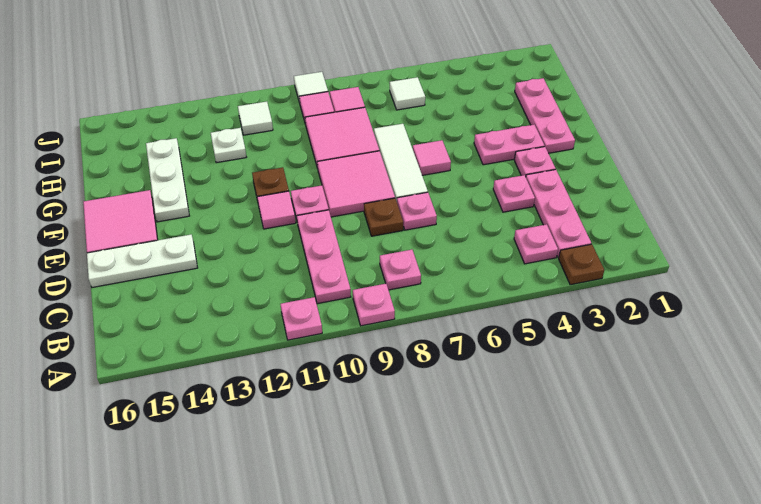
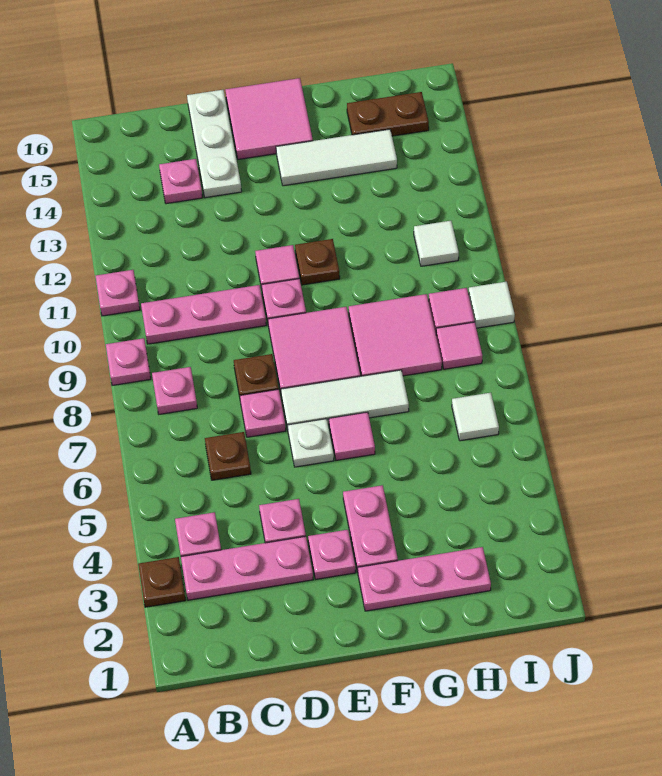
none -> brown plate C6 level 1
none -> pink plate C14 level 1
white plate F14:H14 level 1 -> white tile F14:H14 level 1
white plate H12 level 1 -> white plate E6 level 1
none -> brown plate H15:I15 level 1

